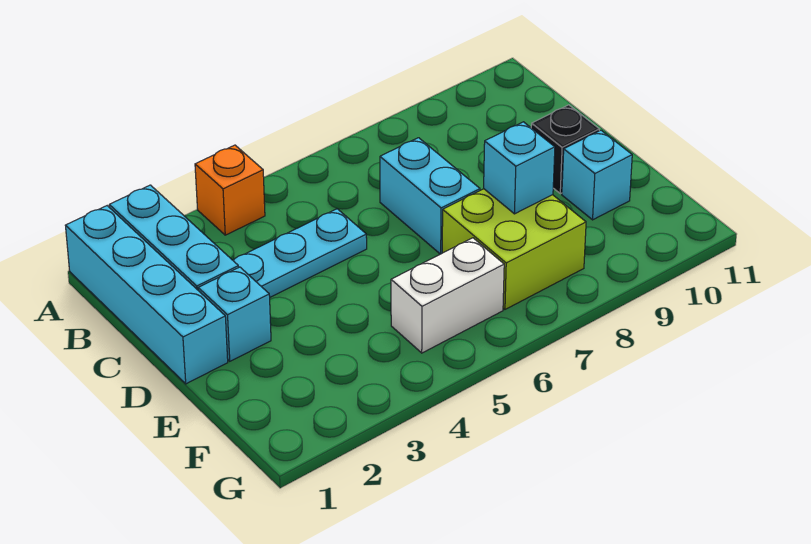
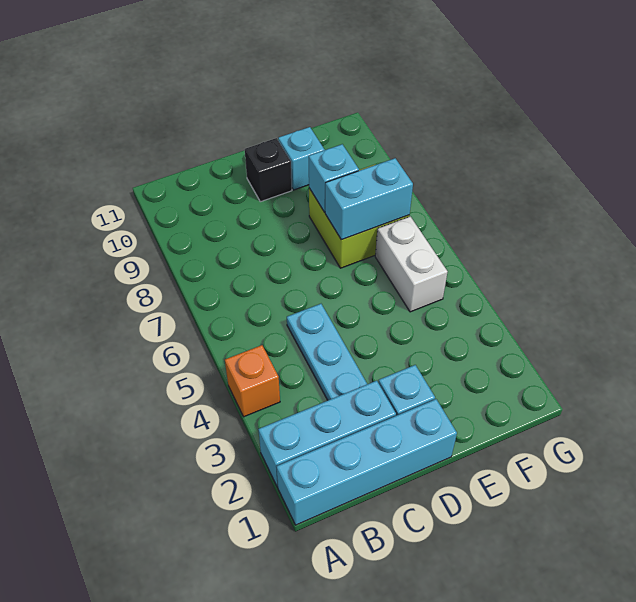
cyan brick C7:D7 level 1 -> cyan brick E7:F7 level 2

